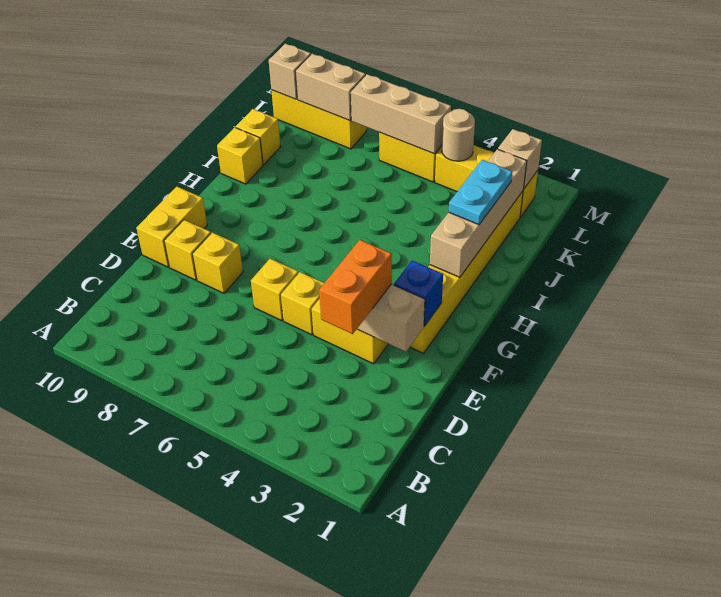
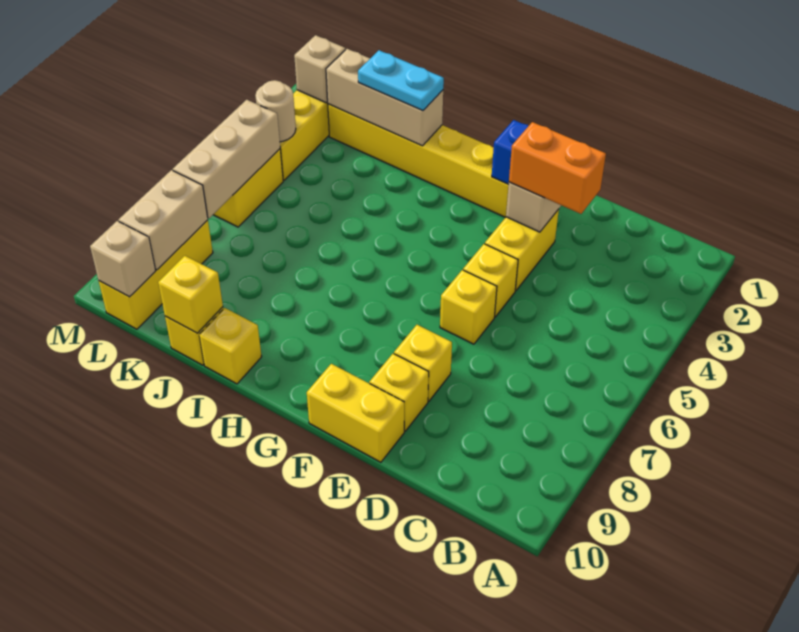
tan brick H2:K2 level 2 -> tan brick I2:K2 level 2
none -> yellow brick J10 level 2

